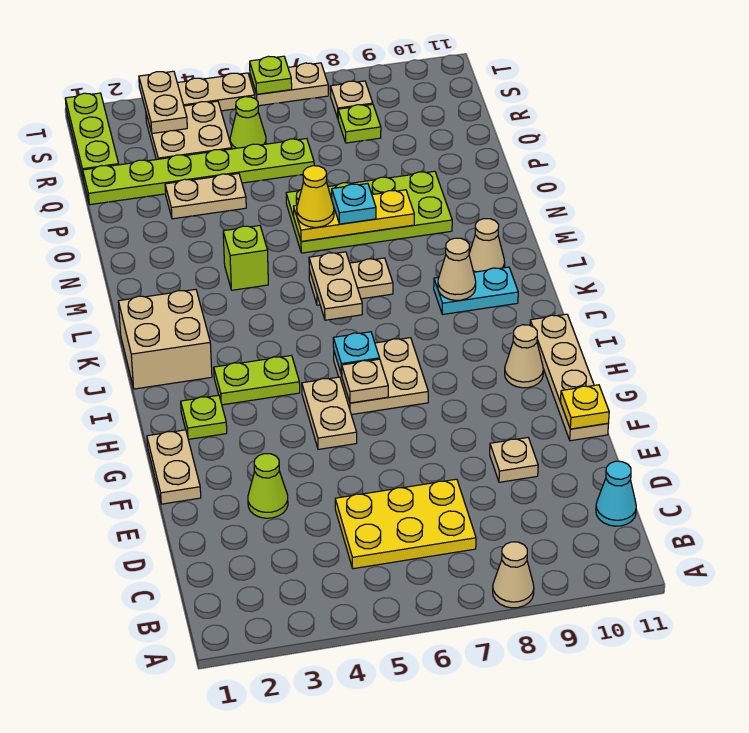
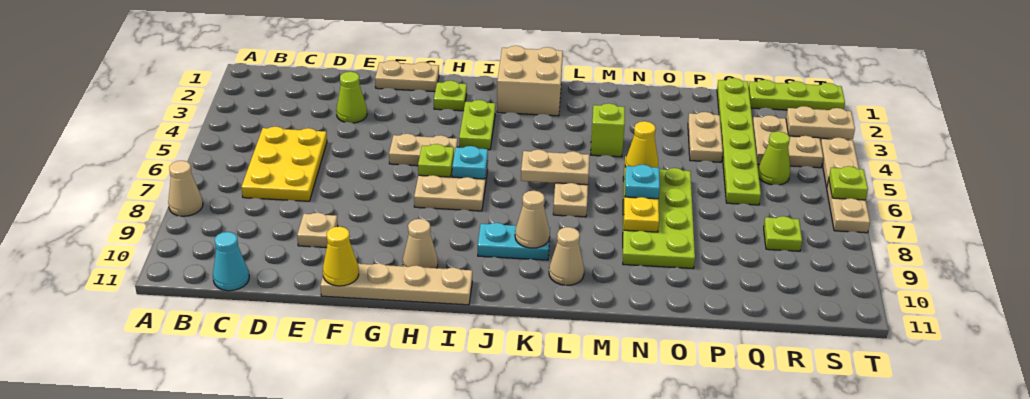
yellow plate F11 level 2 -> yellow cone F11 level 2
tan plate H6 level 2 -> lime plate H6 level 2
cyan plate K9:K10 level 1 -> cyan plate J9:K9 level 1
tan plate S8 level 1 -> none

